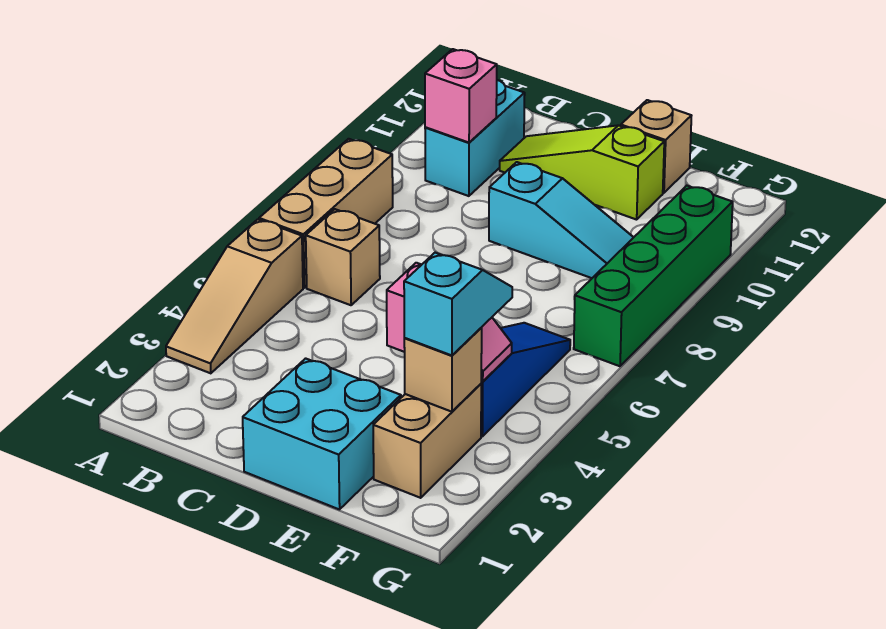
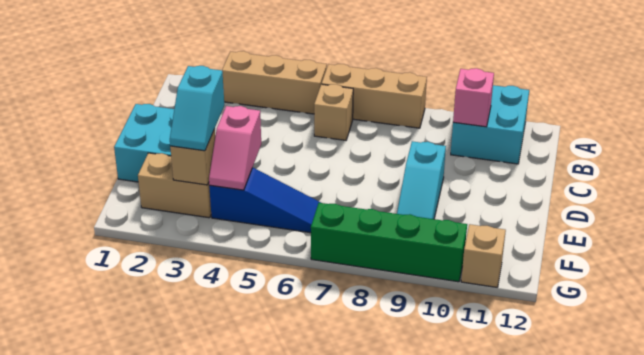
tan slope A3:A5 level 1 top 5 -> tan brick A3:A5 level 1
cyan brick B10:B11 level 1 -> cyan brick A10:B11 level 1
lime slope C11:E11 level 1 top E -> none
tan brick E12 level 1 -> tan brick G11 level 1
cyan slope F3:F4 level 3 top 3 -> cyan slope E3:F3 level 3 top E

